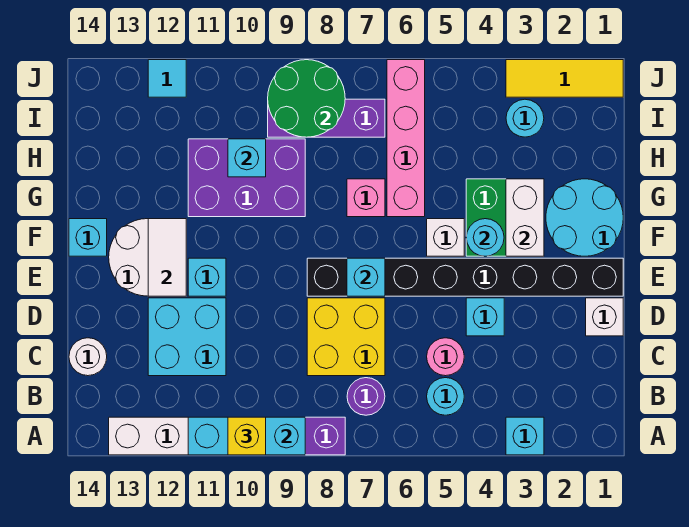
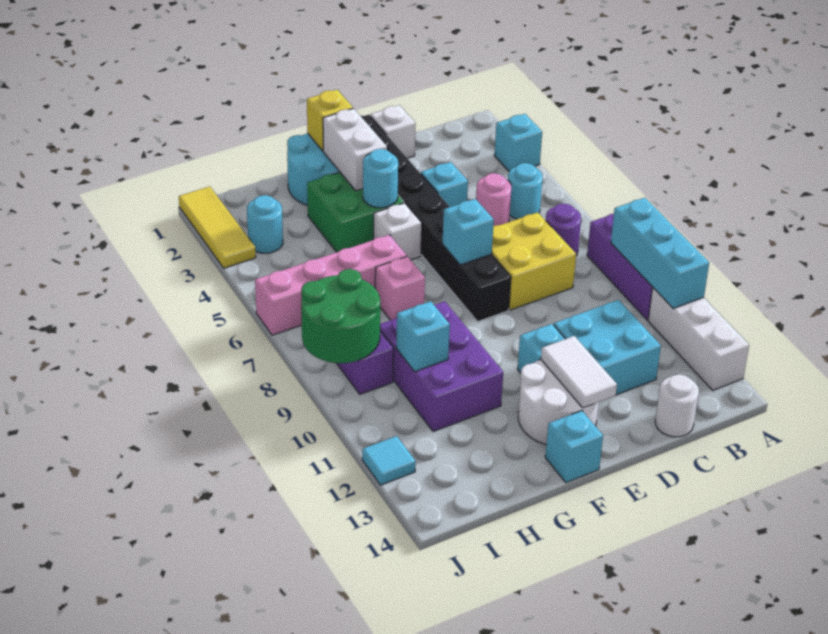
yellow brick A10 level 3 -> yellow brick F1 level 2
white tile E12:F12 level 2 -> white tile E12:E13 level 2
white brick F3:G3 level 2 -> white brick F2:F3 level 2

